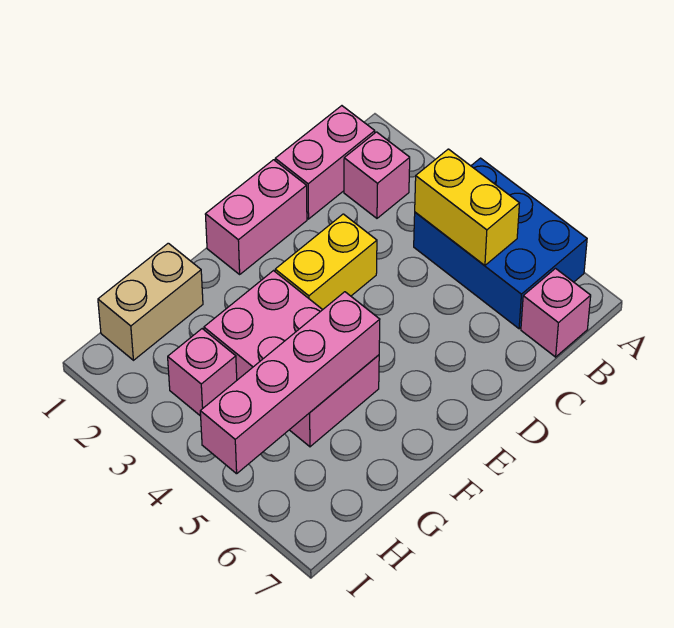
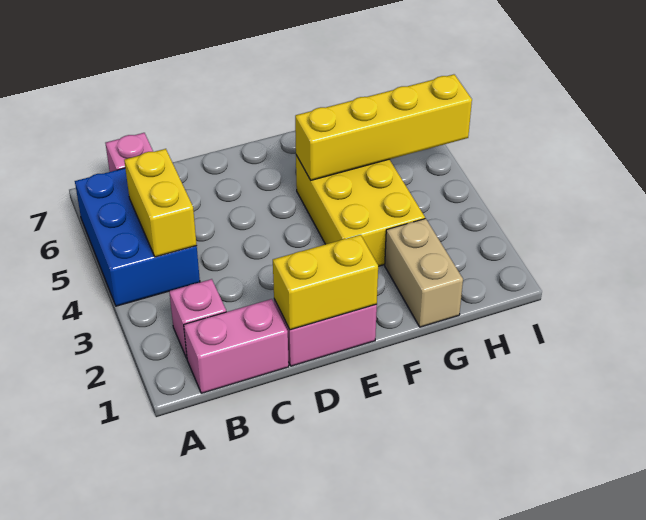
yellow brick D3:E3 level 1 -> yellow brick D1:E1 level 2
pink brick F3:G5 level 1 -> yellow brick F3:G5 level 1
pink brick F5:I5 level 2 -> yellow brick F5:I5 level 2
tan brick G1:H1 level 1 -> tan brick G1:G2 level 1
pink brick H3 level 1 -> none

